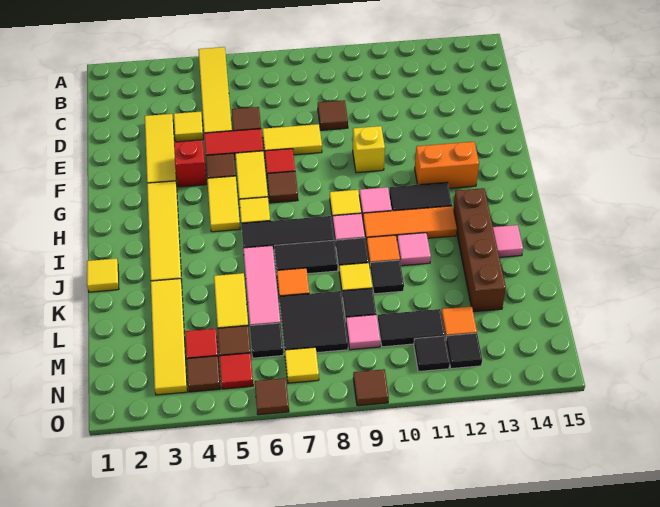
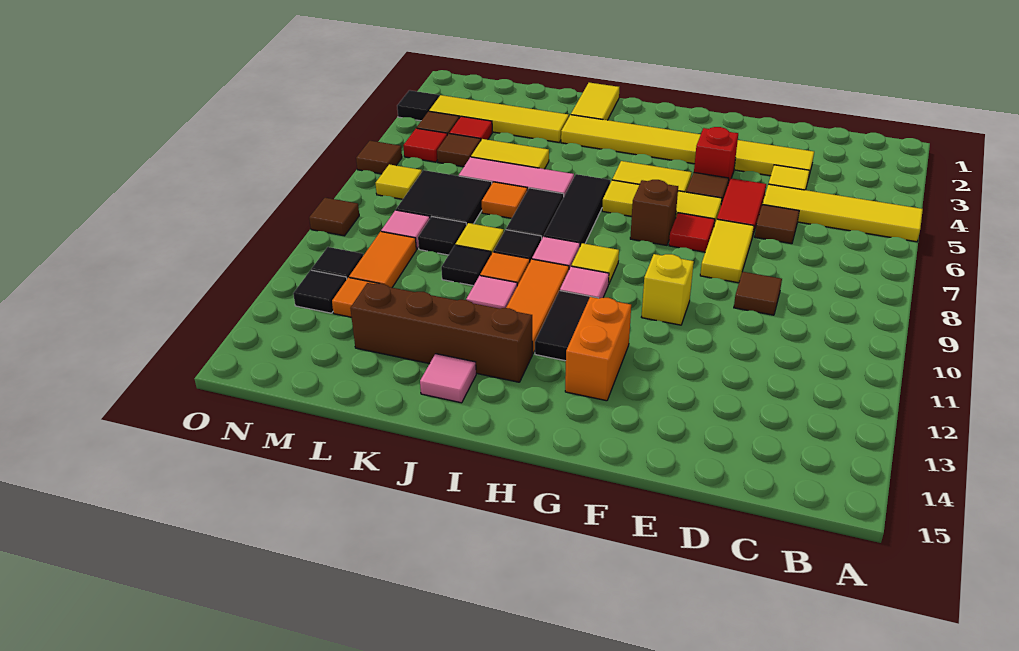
brown tile G7 level 1 -> brown brick G7 level 1
yellow tile J1 level 1 -> yellow tile J1:J2 level 1
black tile M6 level 1 -> black tile O3 level 1
black tile M10:M11 level 1 -> orange tile M10:M11 level 1

